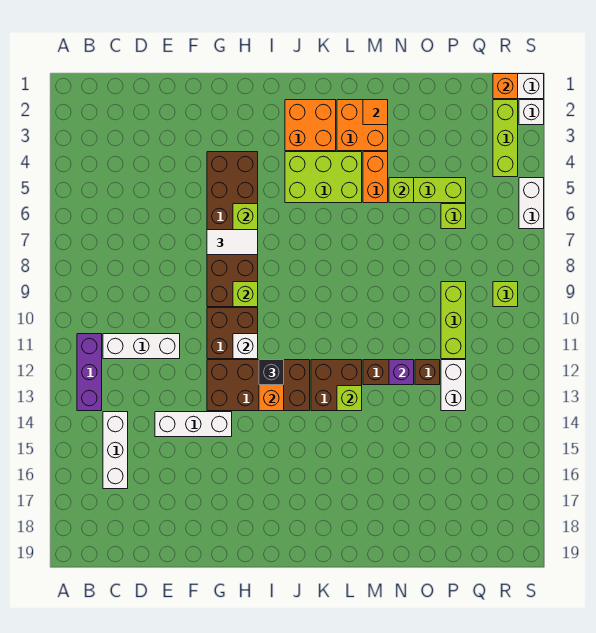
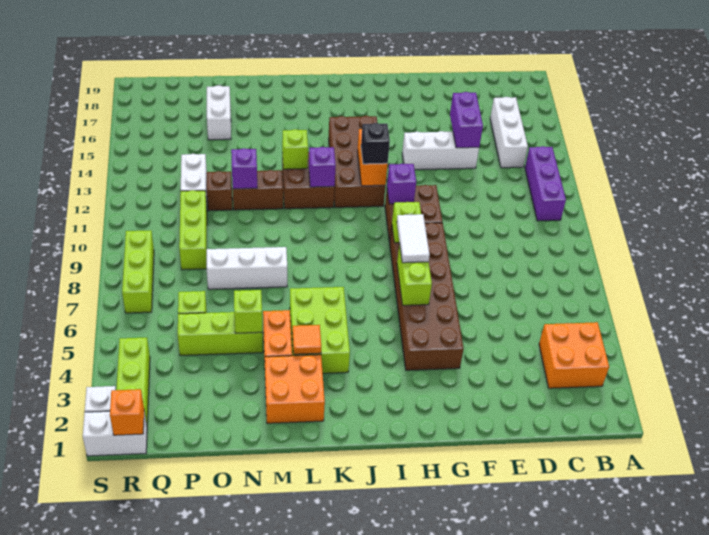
white brick C11:E11 level 1 -> white brick M8:O8 level 1
none -> purple brick E14:E15 level 2
white tile G7:H7 level 3 -> white tile H7:H8 level 3
brown brick G12:J13 level 1 -> brown brick I12:J15 level 1
white brick H11 level 2 -> purple brick H11 level 2
orange brick J2:K3 level 1 -> orange brick B3:C4 level 1
lime brick J4:L5 level 1 -> lime brick K4:L6 level 1
none -> purple brick K12 level 2
orange tile M2 level 2 -> orange tile L4 level 2
lime brick R9 level 1 -> lime brick R7:R9 level 1
white brick S5:S6 level 1 -> white brick O16:O17 level 1

